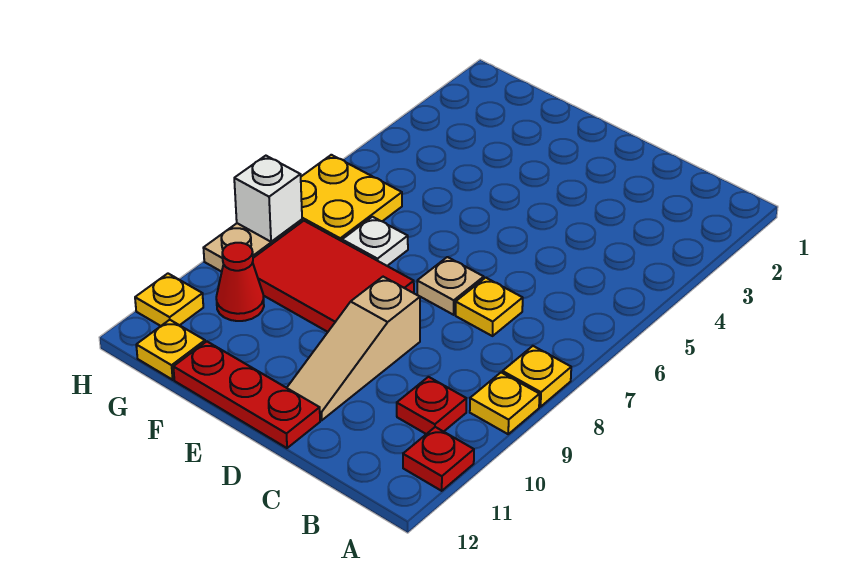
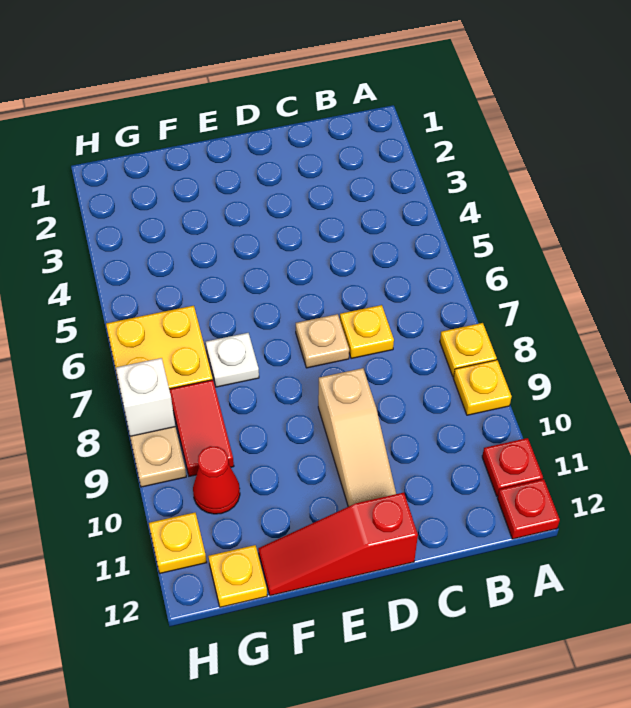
red plate B10 level 1 -> red plate A12 level 1
red plate D12:F12 level 1 -> red slope D12:F12 level 1 top D
red tile E8:G9 level 1 -> red tile G8:G9 level 1

